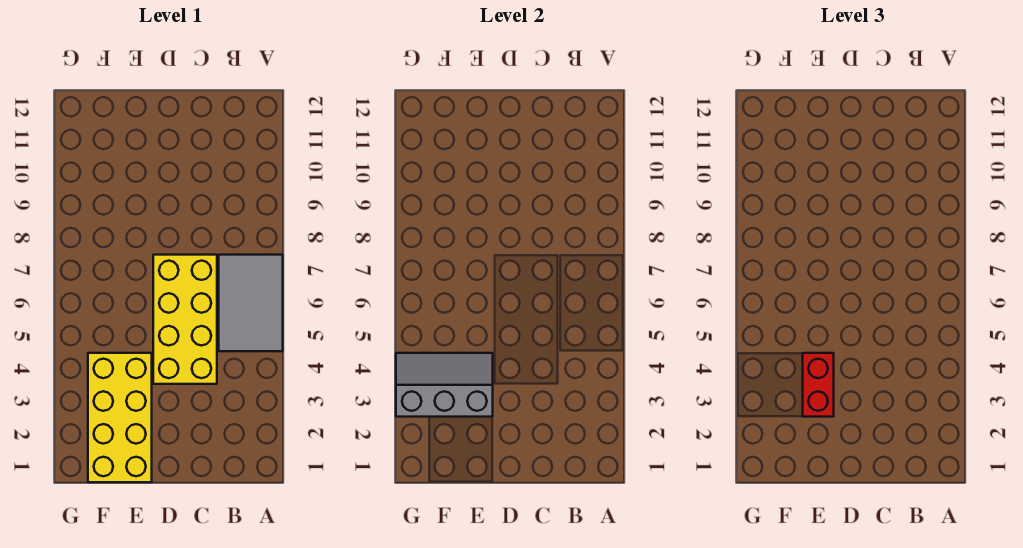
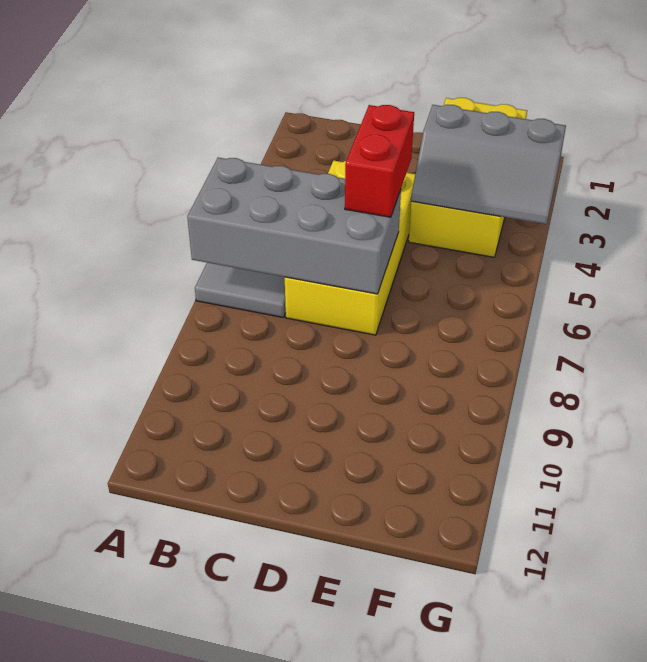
none -> grey brick A6:D7 level 2
red brick E3:E4 level 3 -> red brick D5:D6 level 3

